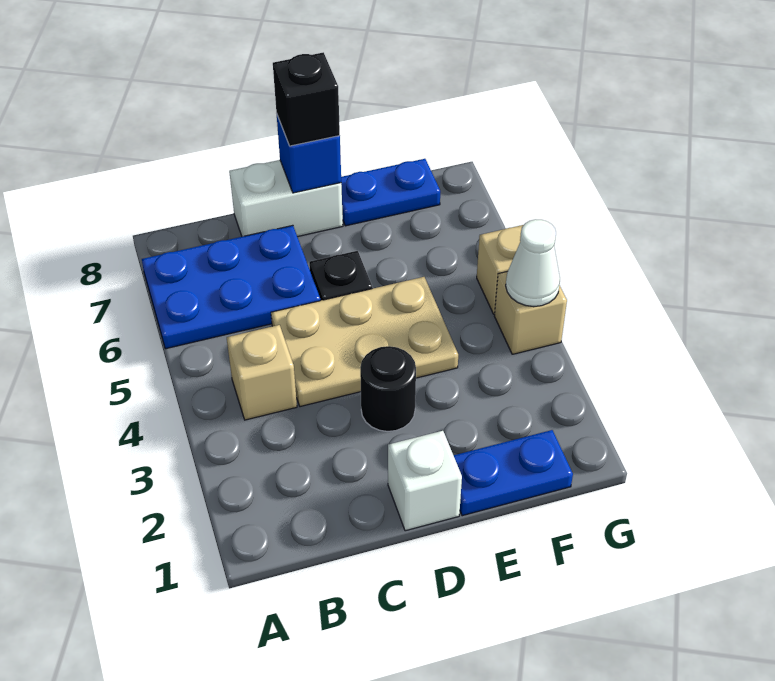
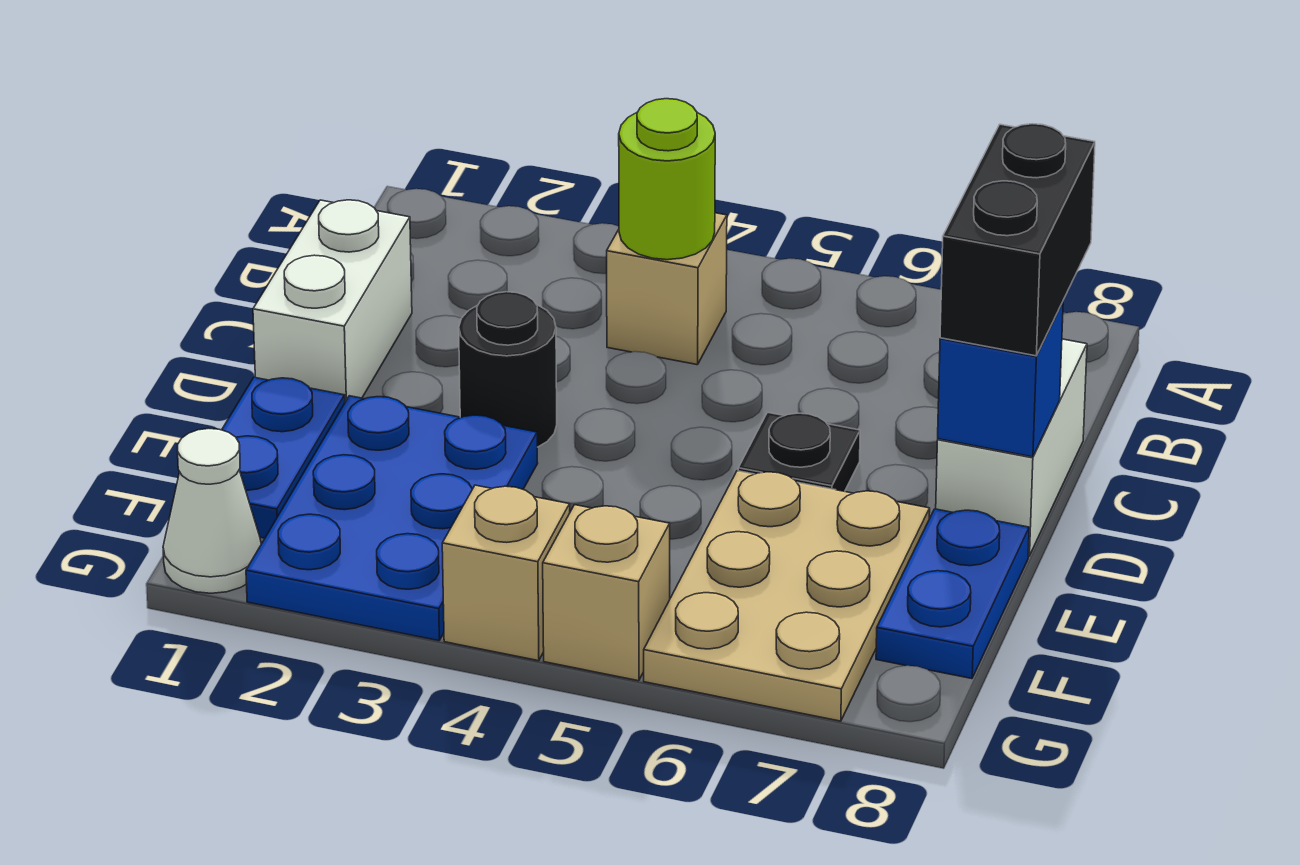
blue plate A6:C7 level 1 -> blue plate E2:G3 level 1
none -> lime round brick B4 level 2
tan plate C4:E5 level 1 -> tan plate E6:G7 level 1
white brick D1 level 1 -> white brick C1:D1 level 1
black brick D8 level 3 -> black brick C8:D8 level 3
white cone G4 level 2 -> white cone G1 level 1

